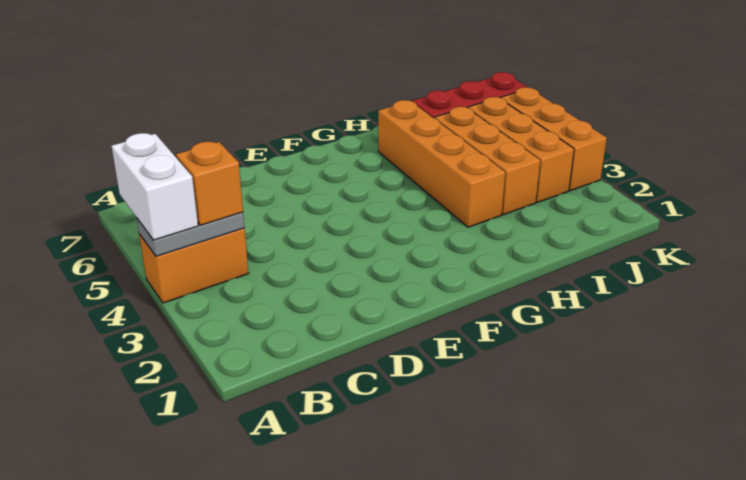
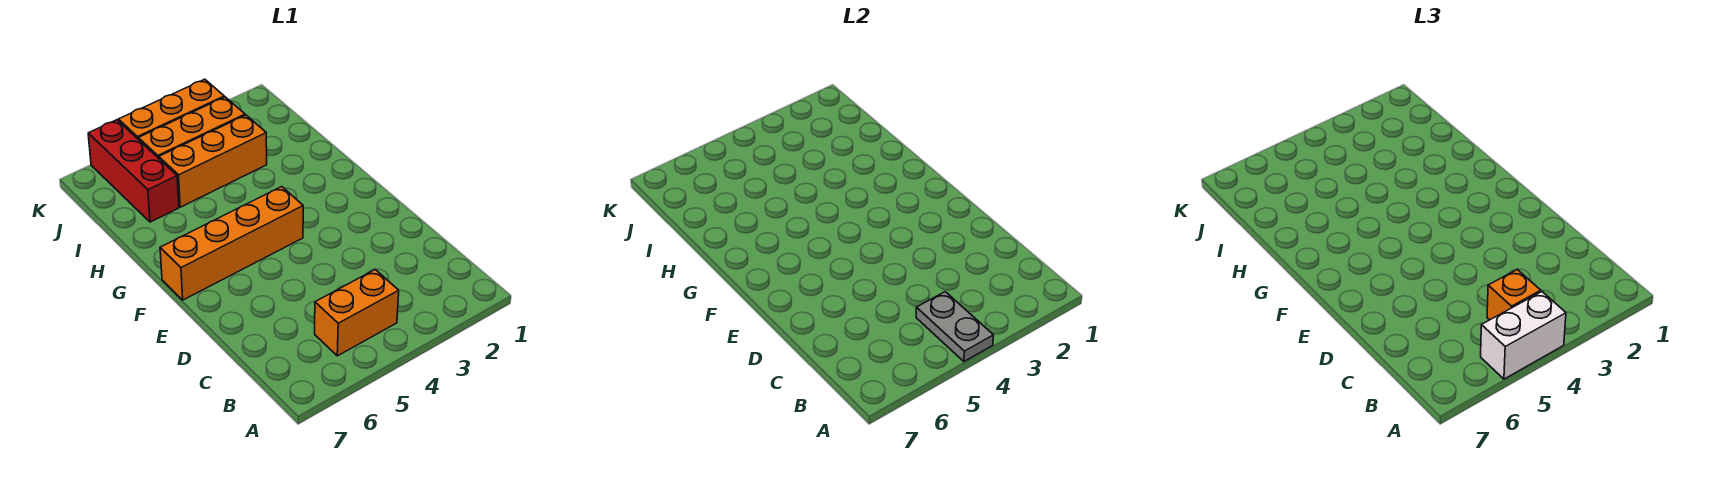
orange brick A4:B4 level 1 -> orange brick B4:B5 level 1
orange brick H3:H6 level 1 -> orange brick F4:F7 level 1

